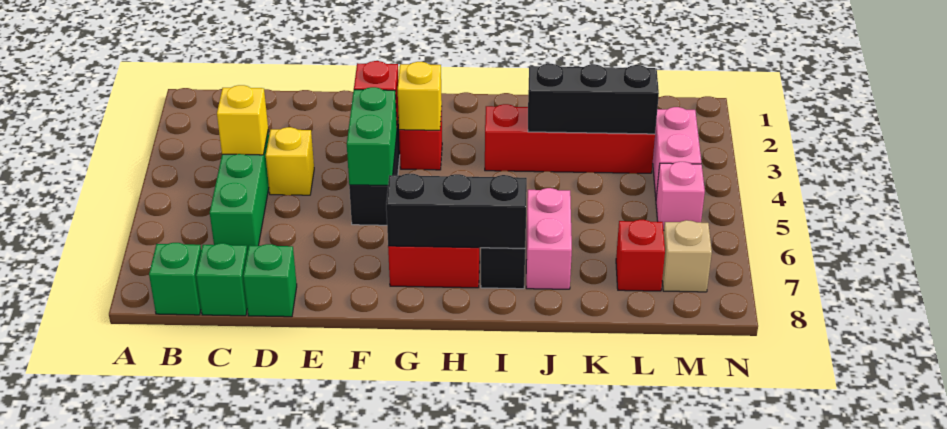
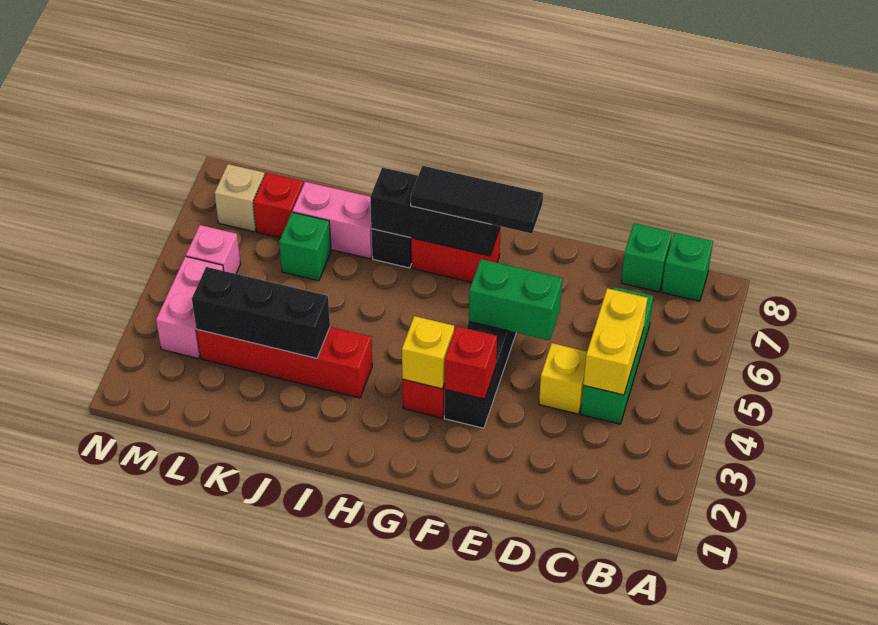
yellow brick C4 level 2 -> yellow brick C4:C5 level 2
green brick D8 level 1 -> green brick K6 level 1
green brick F4:F5 level 2 -> green brick E5:F5 level 2
none -> black tile F7:H7 level 3
pink brick J6:J7 level 1 -> pink brick J7:K7 level 1

